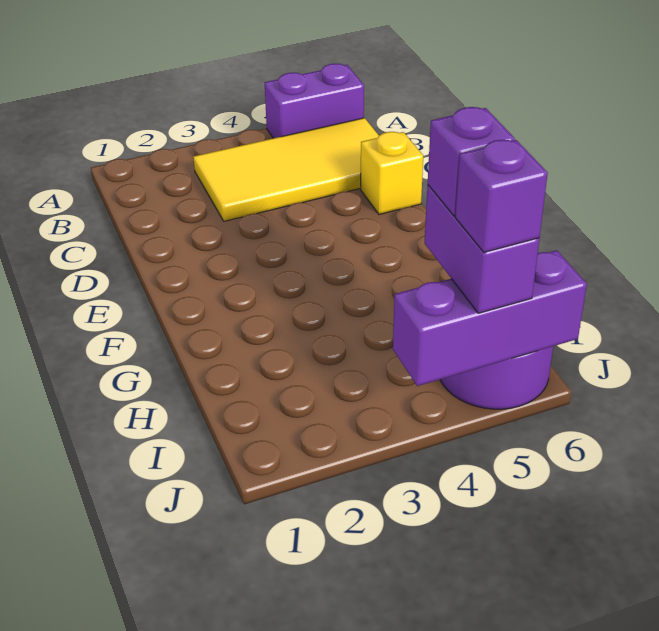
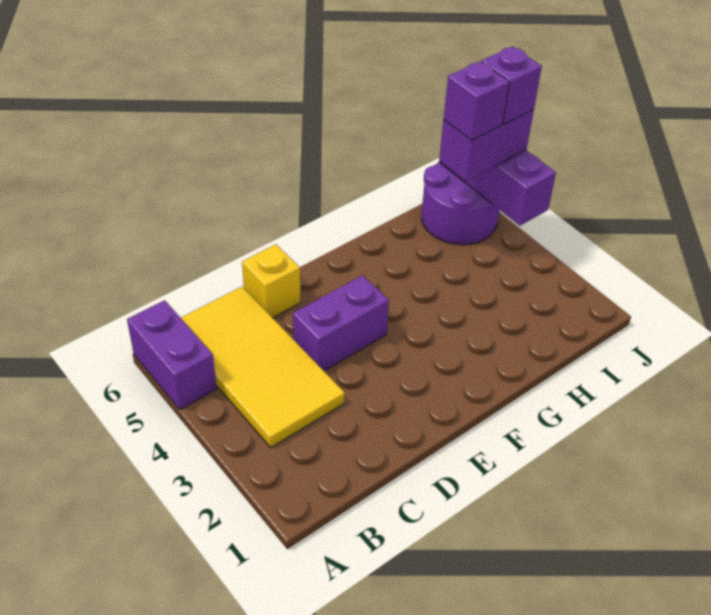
none -> purple brick D4:E4 level 1

